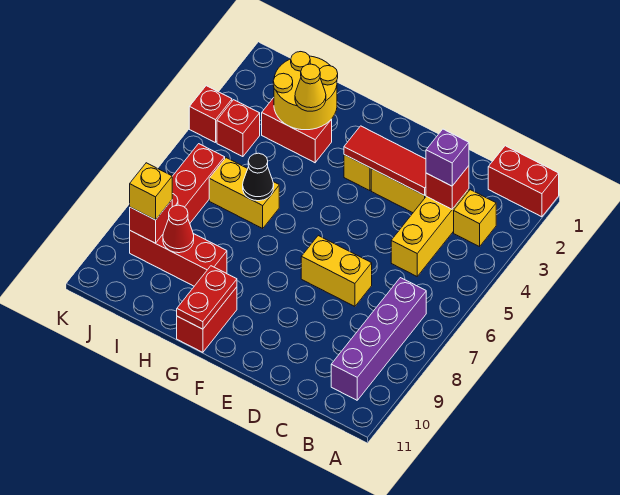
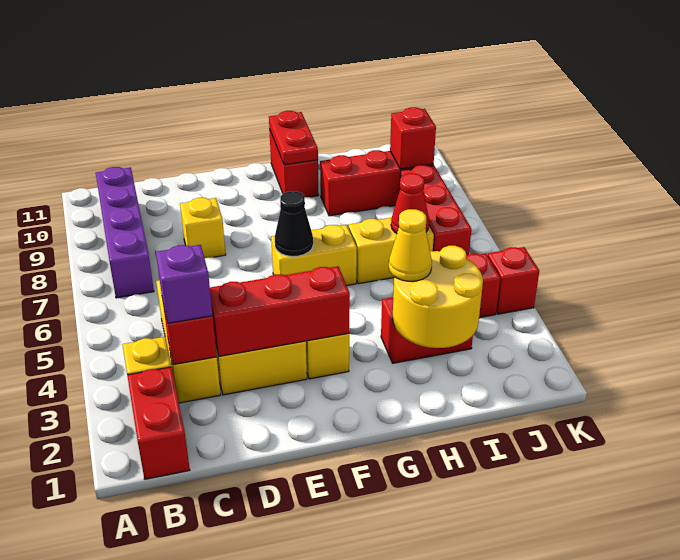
red brick A1:B1 level 1 -> red brick B1:B2 level 1
red tile D3:F3 level 2 -> red brick D3:F3 level 2
yellow brick D7:E7 level 1 -> yellow brick F6:G6 level 1
black cone H6 level 2 -> black cone F6 level 2
red cone I9 level 2 -> red cone I6 level 2
yellow brick J9 level 3 -> yellow brick D8 level 1

